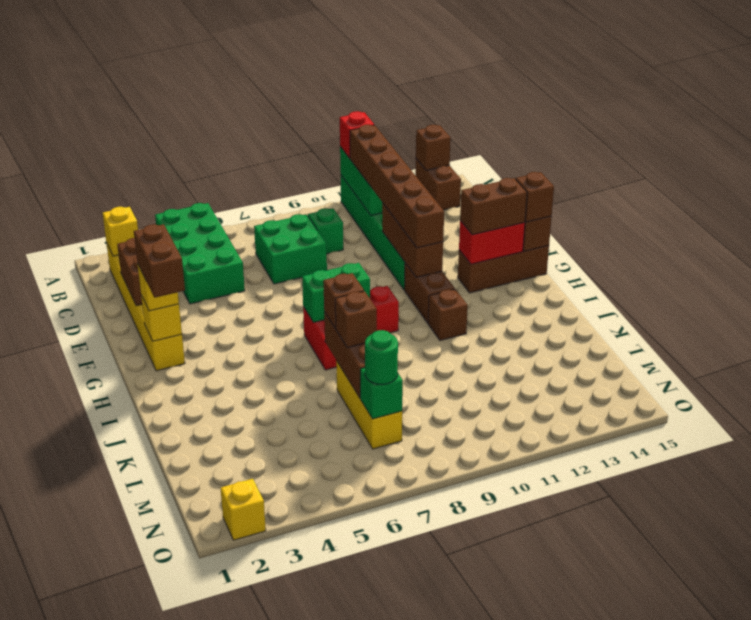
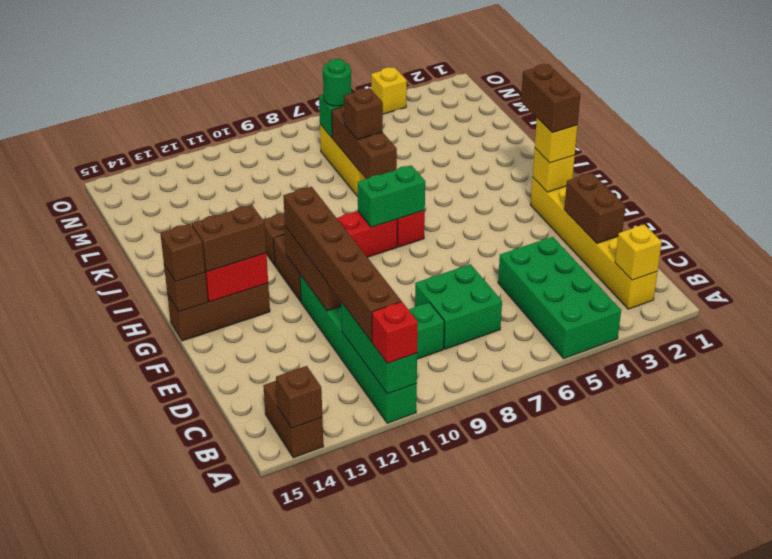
brown brick J7 level 3 -> none
yellow brick O2 level 1 -> yellow brick O4 level 1

